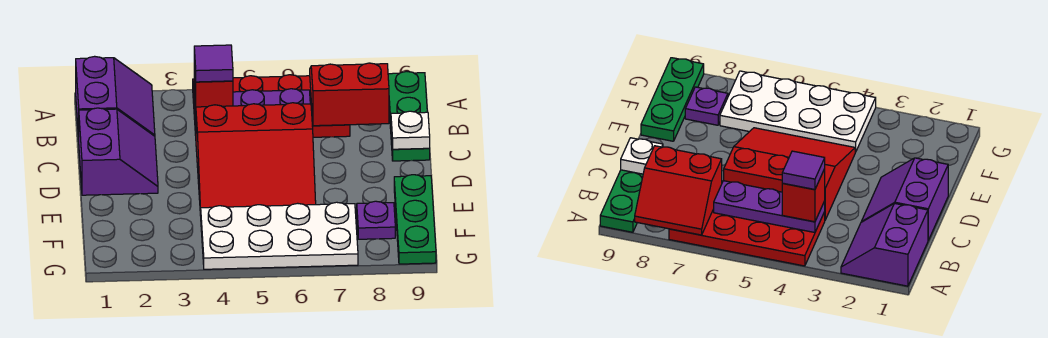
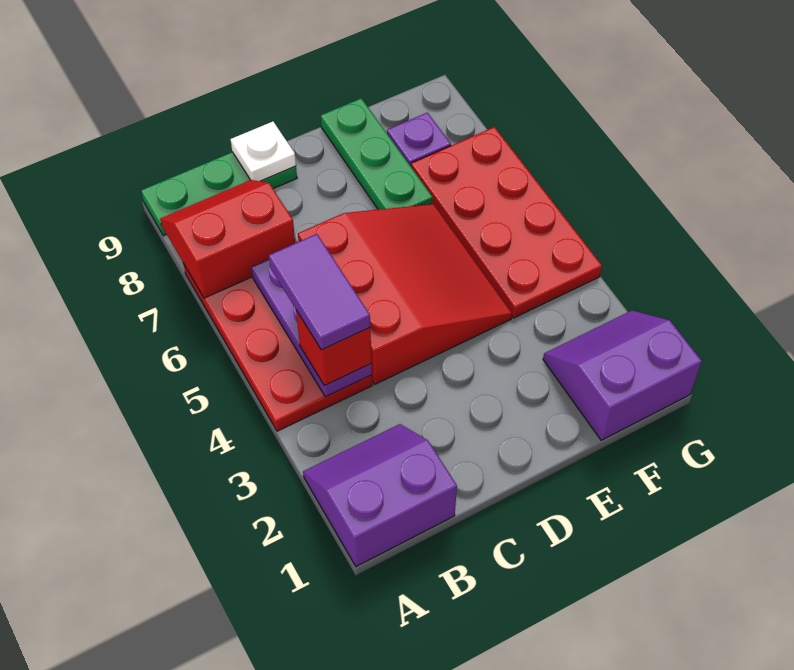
red slope A7:B8 level 2 top B -> red slope A7:B8 level 2 top 7
purple tile B4 level 4 -> purple tile B4:B5 level 4
purple slope C1:D2 level 1 top 1 -> purple slope F1:G2 level 1 top 1
green plate E9:G9 level 1 -> green plate E7:E9 level 1
white plate F4:G7 level 1 -> red plate F4:G7 level 1

